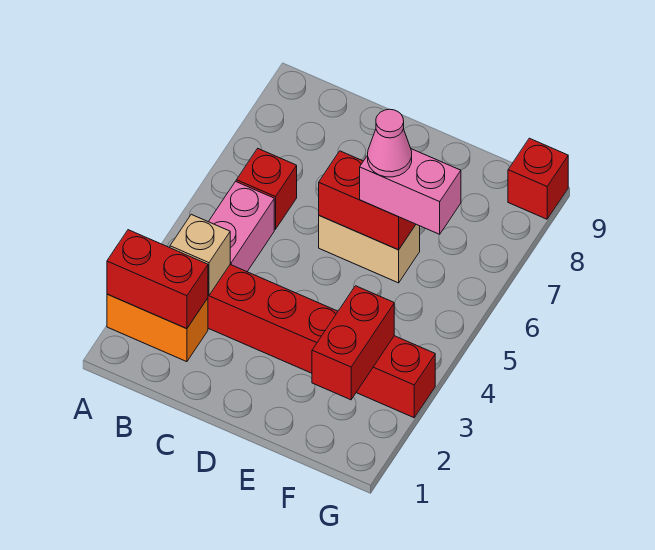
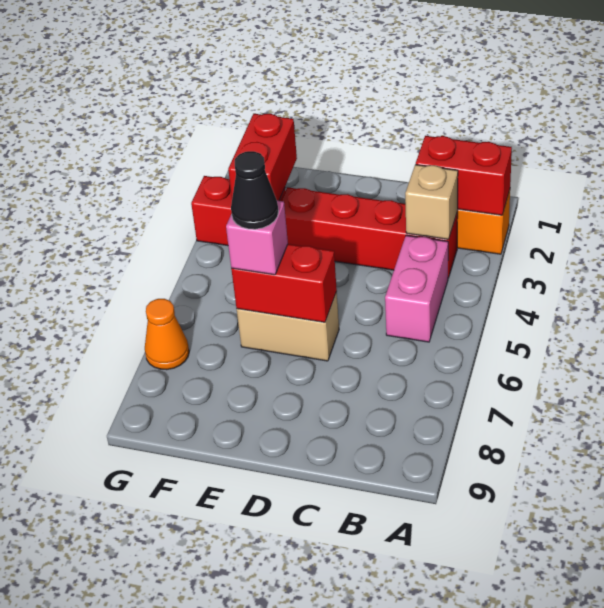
red brick B6 level 1 -> none
pink brick E6:F6 level 3 -> pink brick E6 level 3
pink cone E6 level 4 -> black cone E6 level 4
none -> orange cone G7 level 1
red brick G9 level 1 -> none

